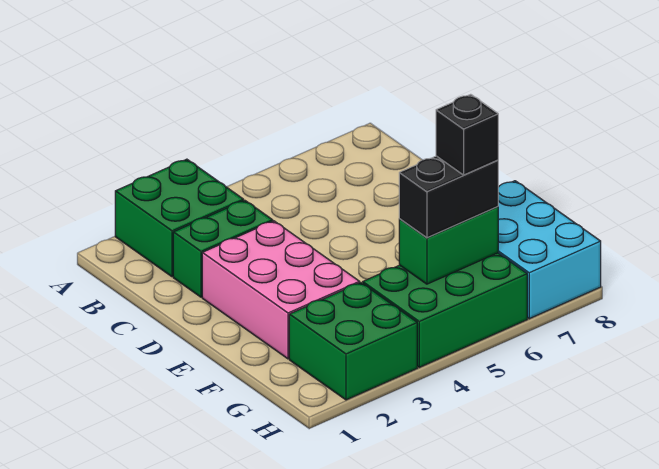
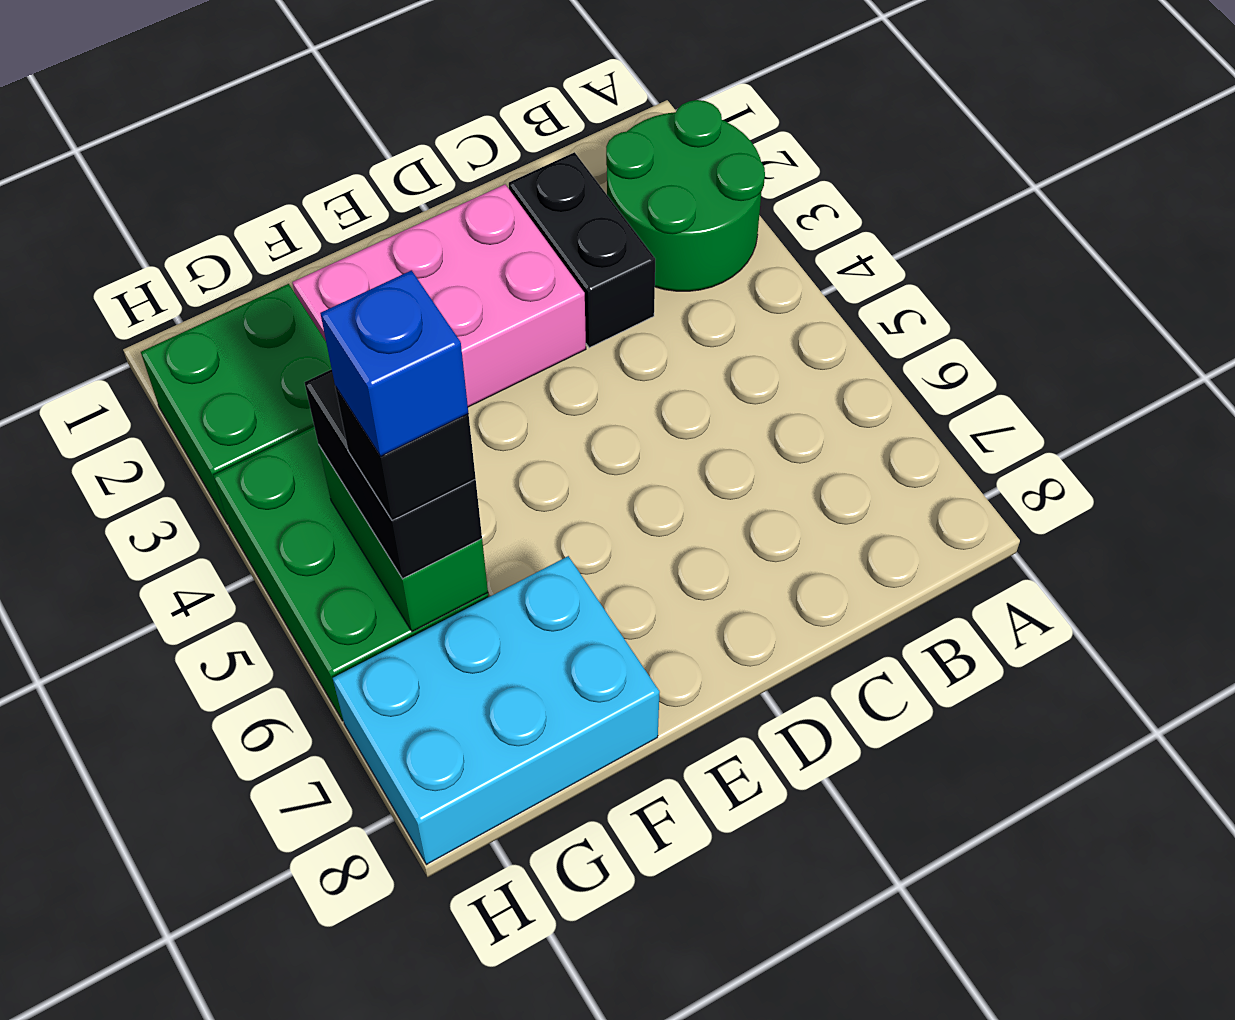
green brick A2:B3 level 1 -> green round brick A2:B3 level 1
green brick C2:C3 level 1 -> black brick C2:C3 level 1
none -> blue brick G6 level 5

